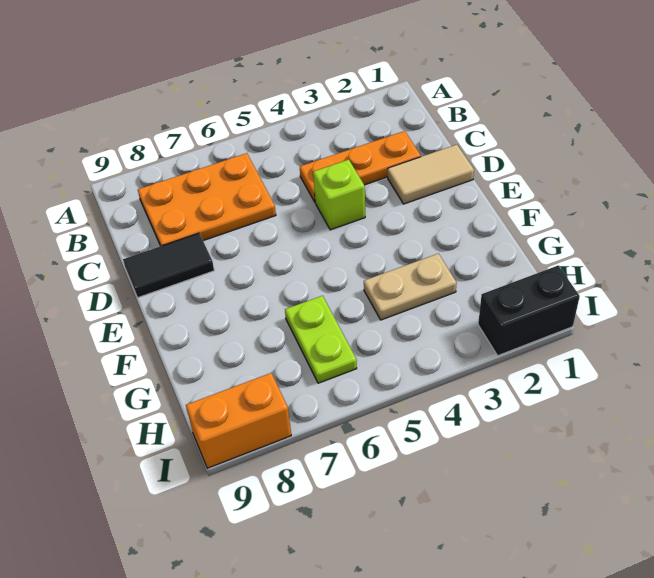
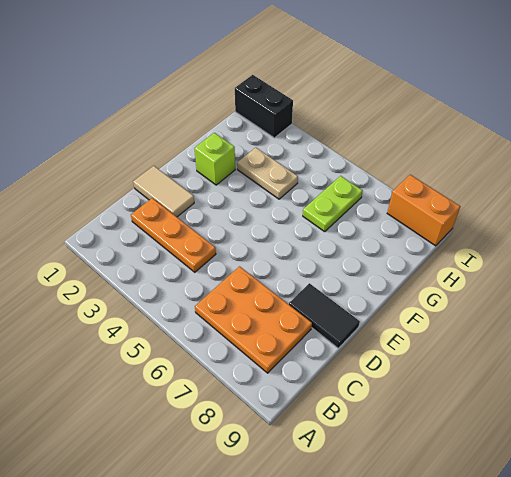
lime brick D4 level 1 -> lime brick F2 level 1

